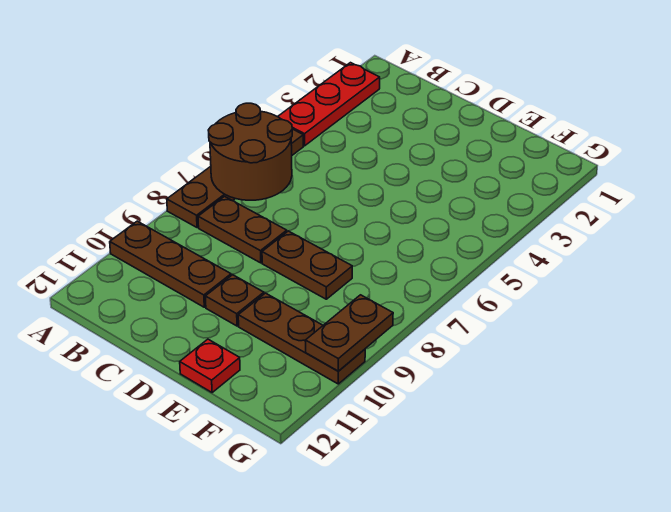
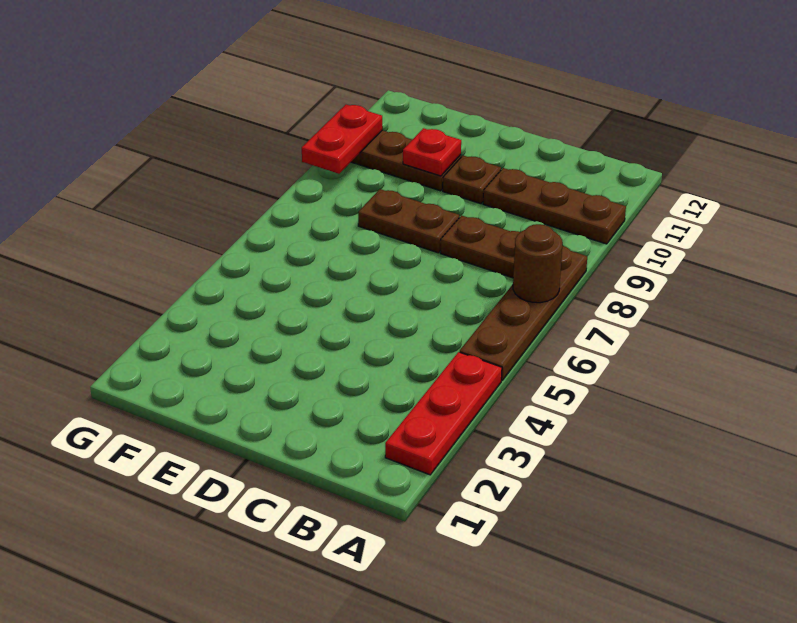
brown round brick A6:B7 level 2 -> brown round brick A7 level 2
red plate E12 level 1 -> red plate E10 level 2
brown plate G9:G10 level 2 -> red plate G9:G10 level 2

